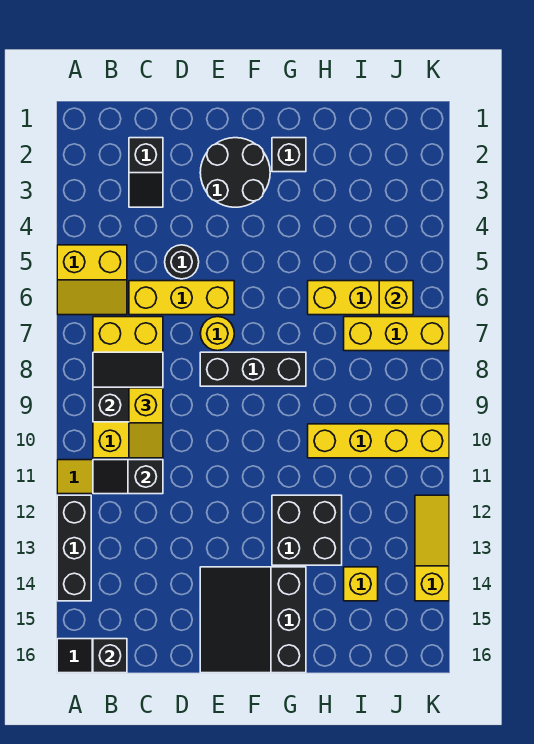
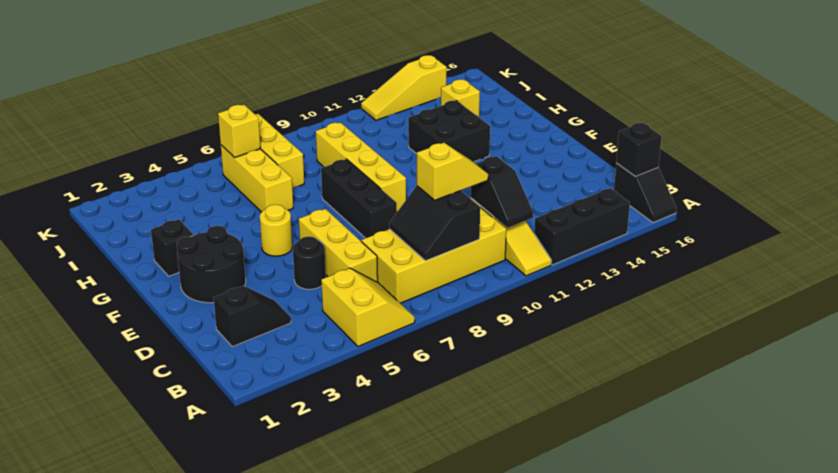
yellow round brick E7 level 1 -> yellow round brick F5 level 1
black slope E14:G16 level 1 top G -> none
yellow brick H10:K10 level 1 -> yellow brick F9:I9 level 1

